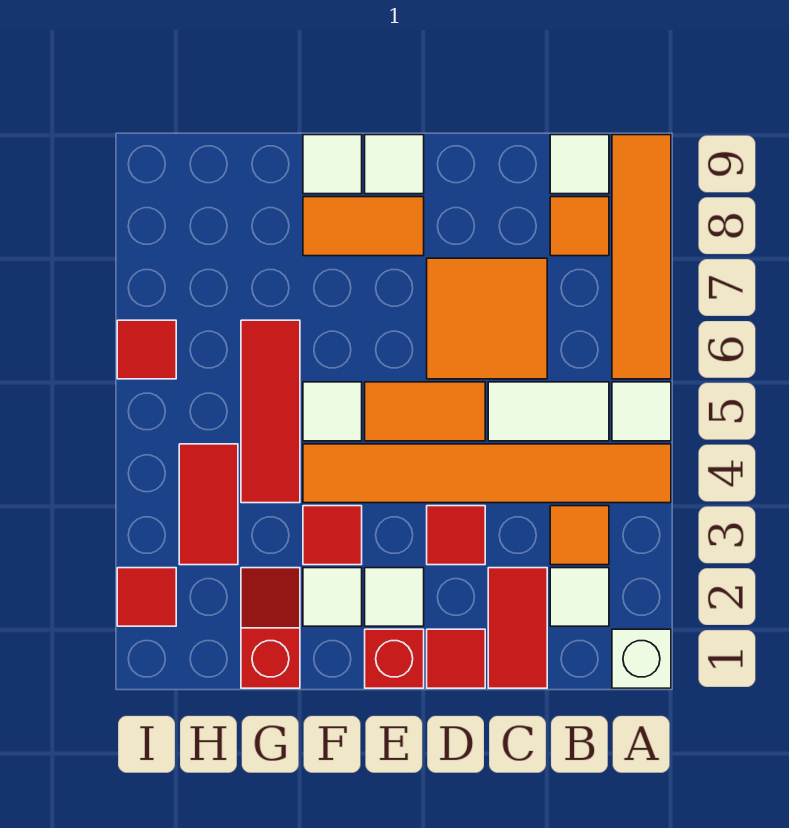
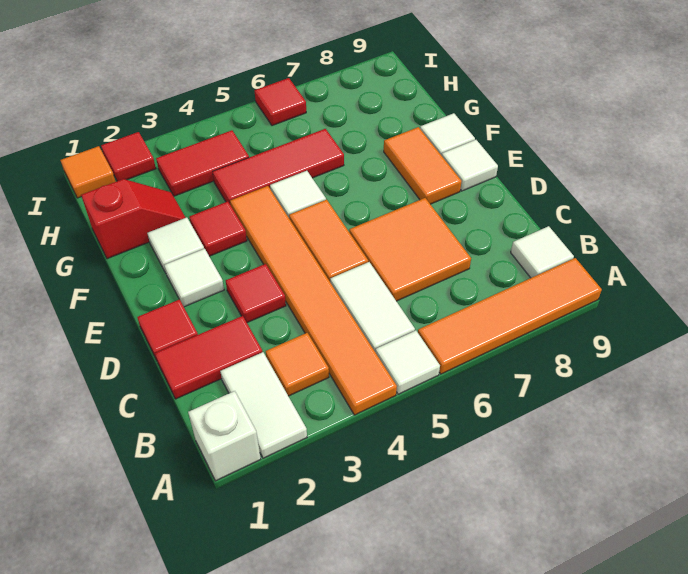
white tile B2 level 1 -> white tile A2:B2 level 1
orange tile B8 level 1 -> orange tile I1 level 1
red brick E1 level 1 -> none

